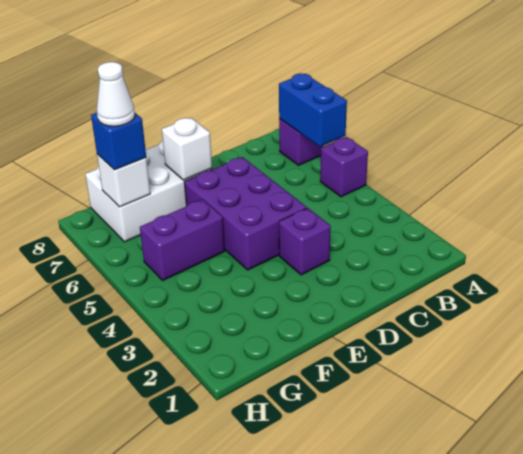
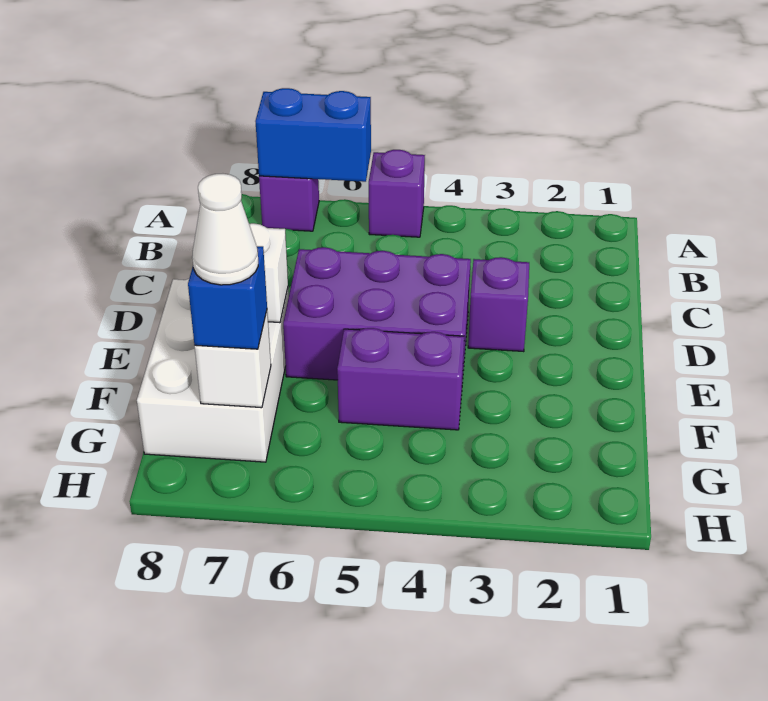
purple brick F5:G5 level 1 -> purple brick F4:F5 level 1

